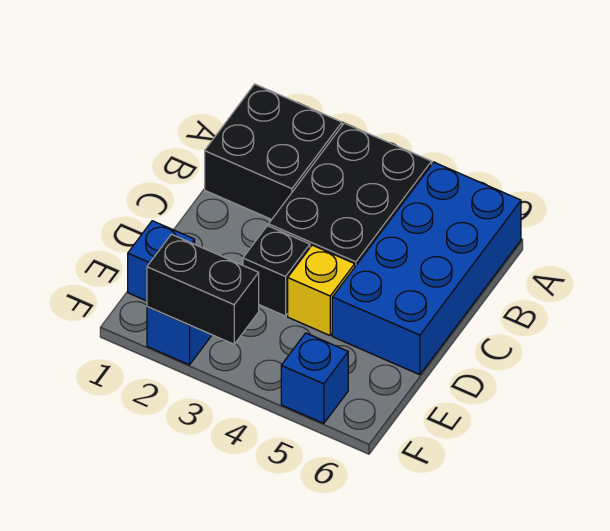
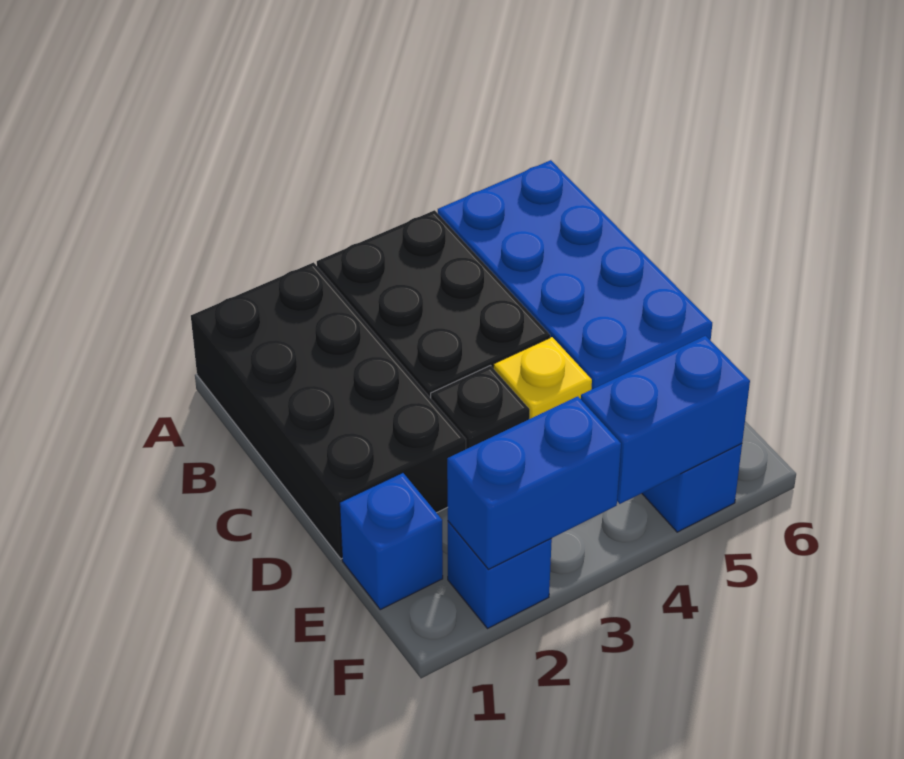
black brick A1:B2 level 1 -> black brick A1:D2 level 1
black brick F2:F3 level 2 -> blue brick F2:F3 level 2
none -> blue brick F4:F5 level 2

